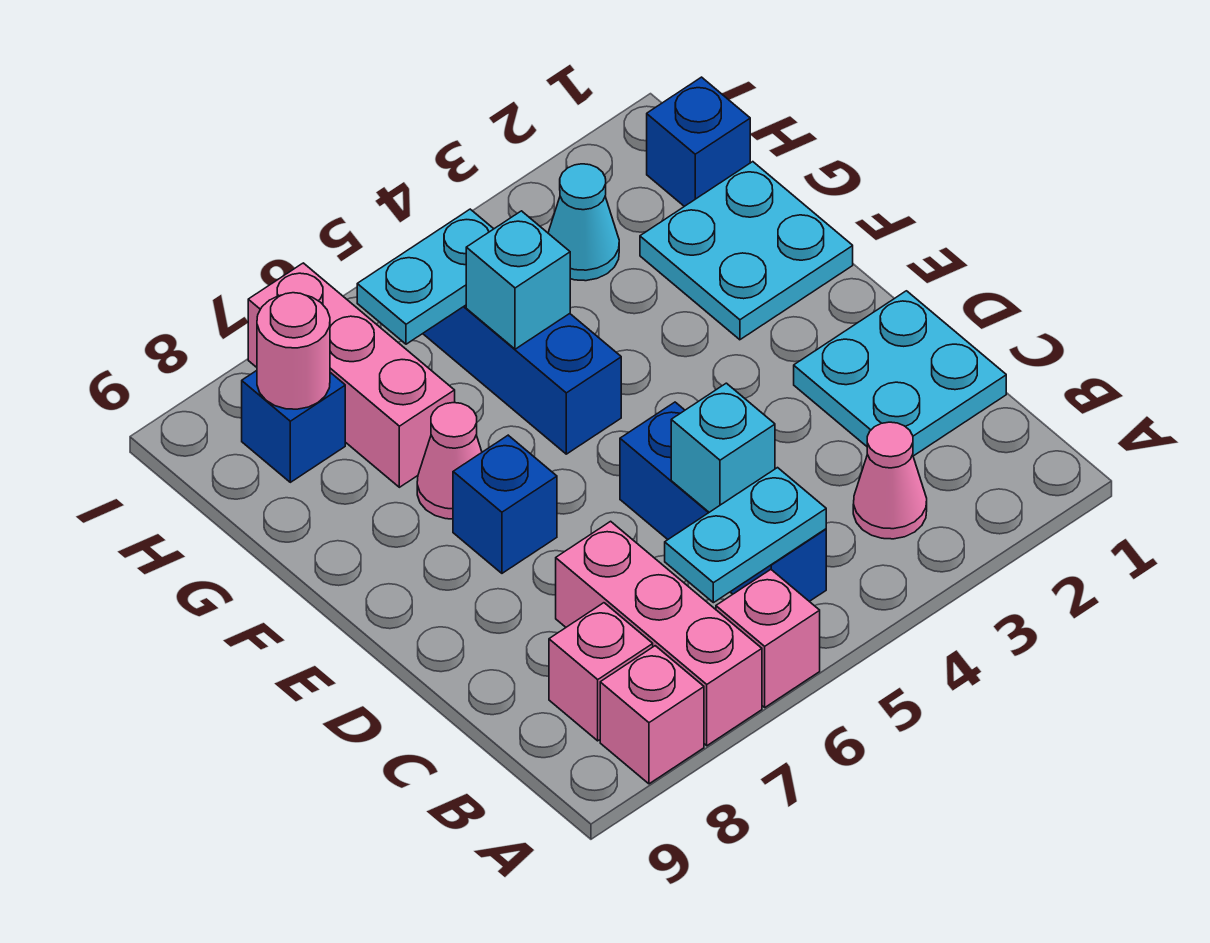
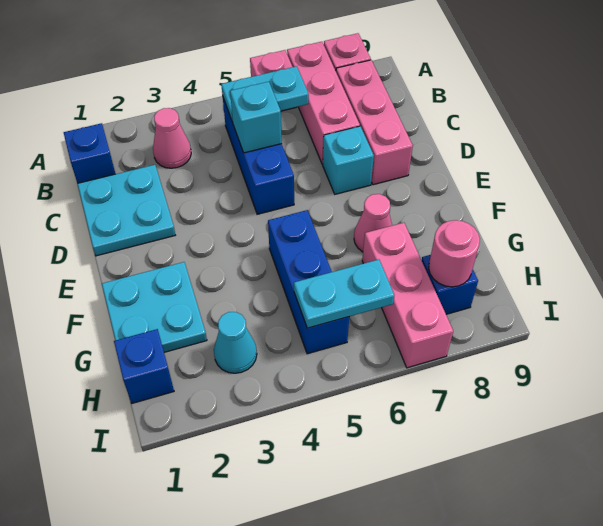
pink brick B8 level 1 -> pink brick B8:D8 level 1
blue brick E7 level 1 -> blue brick B1 level 1
cyan brick G5 level 2 -> cyan brick D7 level 1

